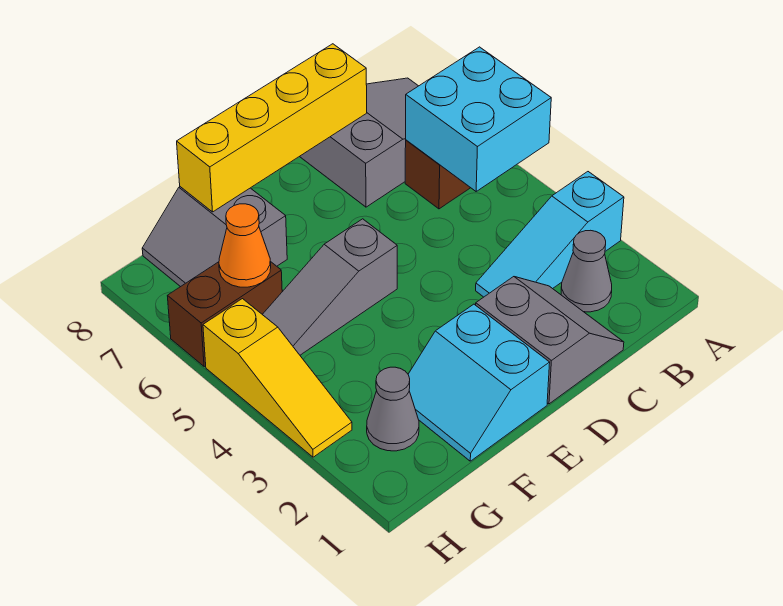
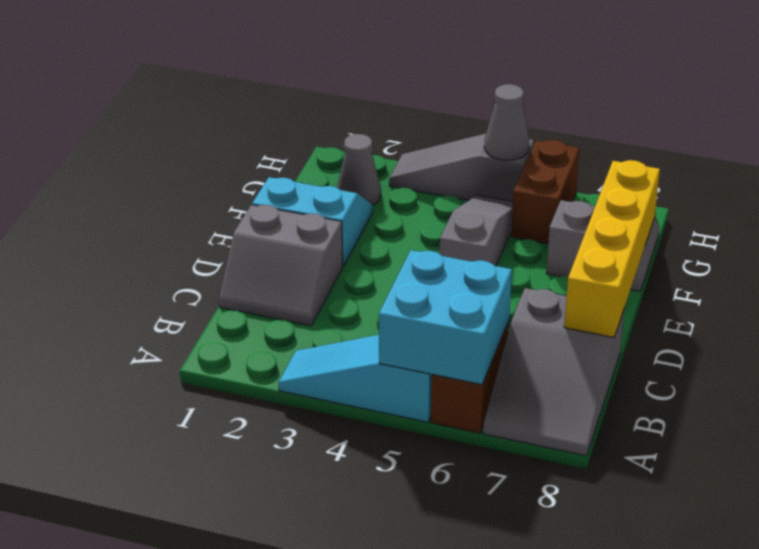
cyan slope A3:C3 level 1 top A -> cyan slope A3:A5 level 1 top 5
grey cone B2 level 1 -> grey cone H5 level 2
orange cone G6 level 2 -> none
yellow slope H3:H5 level 1 top 5 -> grey slope H3:H5 level 1 top 5

